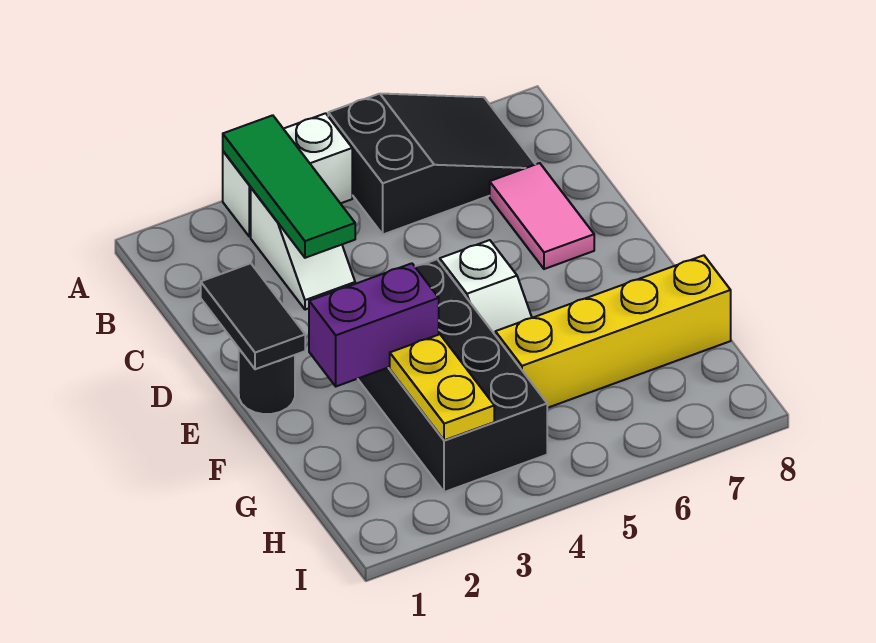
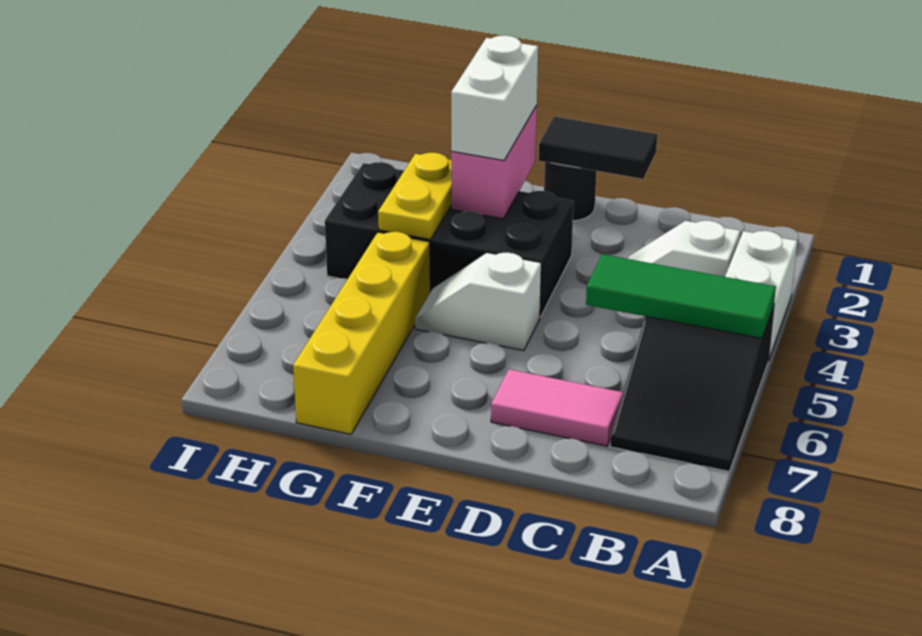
green tile A3:C3 level 2 -> green tile A5:C5 level 2
purple brick F2:F3 level 2 -> pink brick F2:F3 level 2
none -> white brick F2:F3 level 3
yellow plate G3:H3 level 2 -> yellow plate G3:G4 level 2

